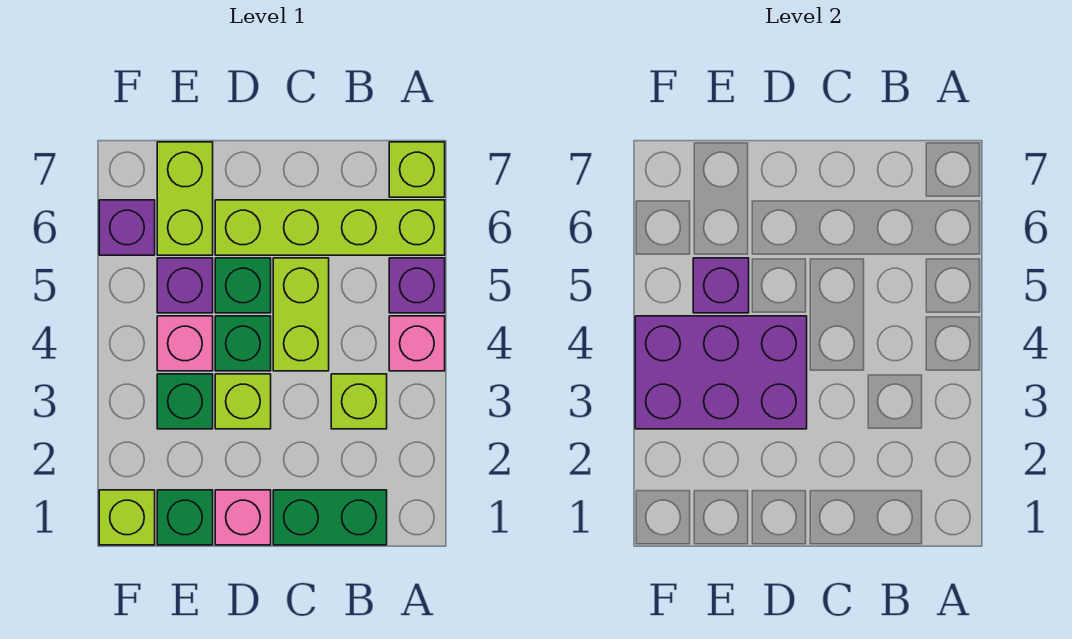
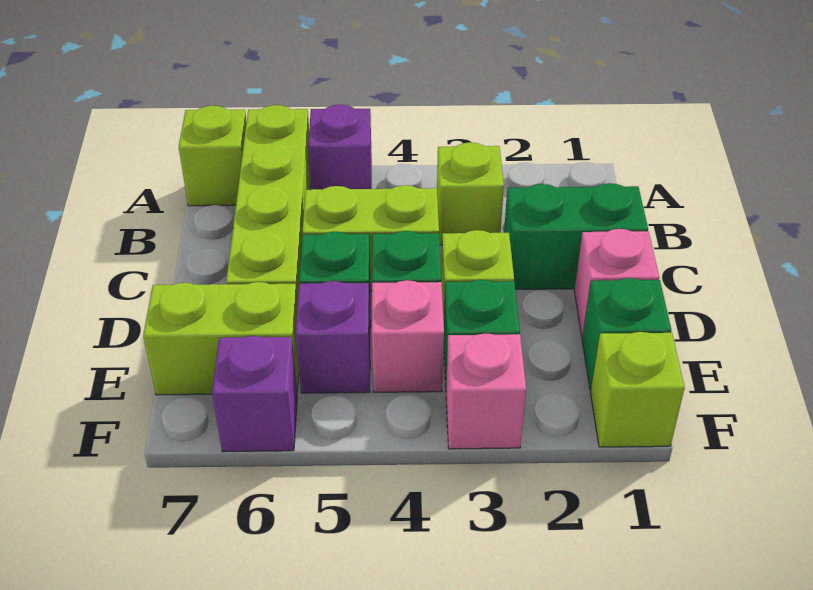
pink brick A4 level 1 -> pink brick F3 level 1
green brick B1:C1 level 1 -> green brick C1:C2 level 1
purple brick D3:F4 level 2 -> none
purple brick E5 level 2 -> none

